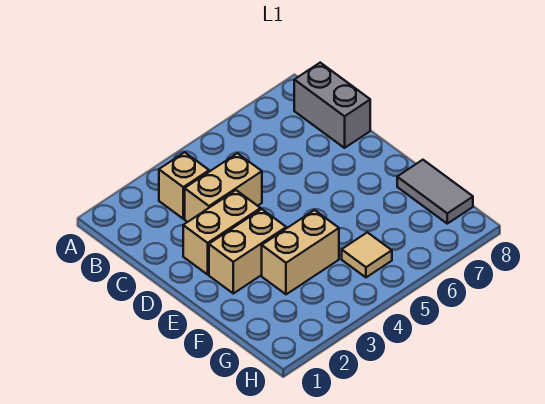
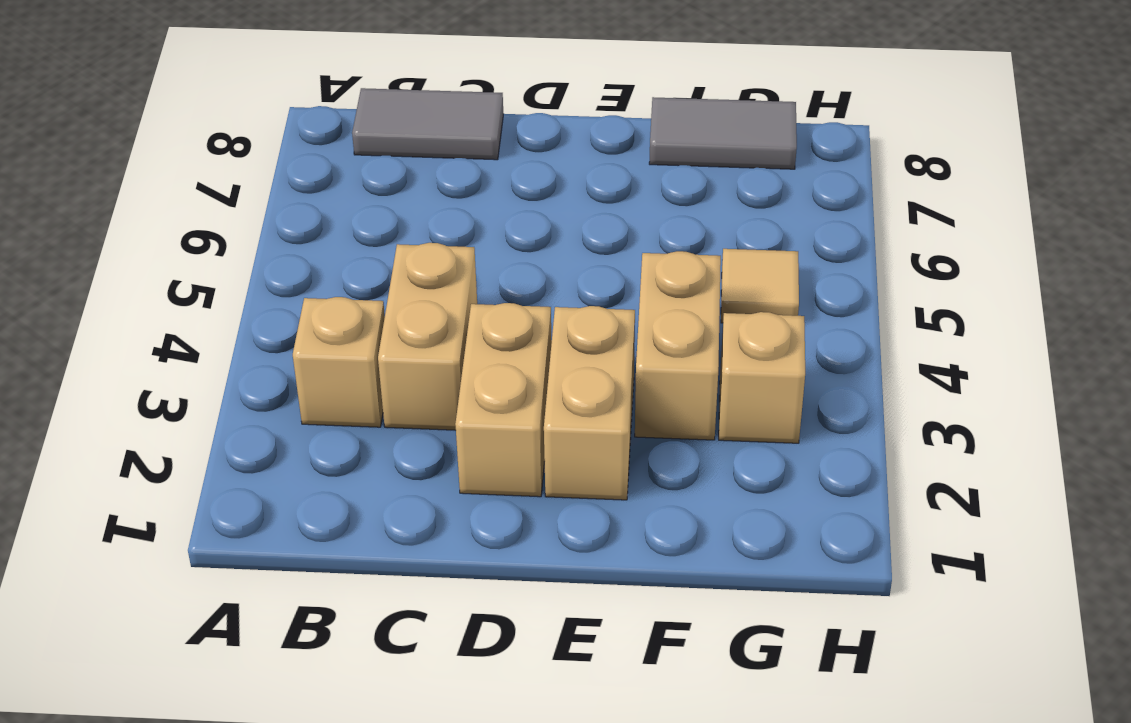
grey brick B8:C8 level 1 -> grey tile B8:C8 level 1
none -> tan brick G3 level 1

